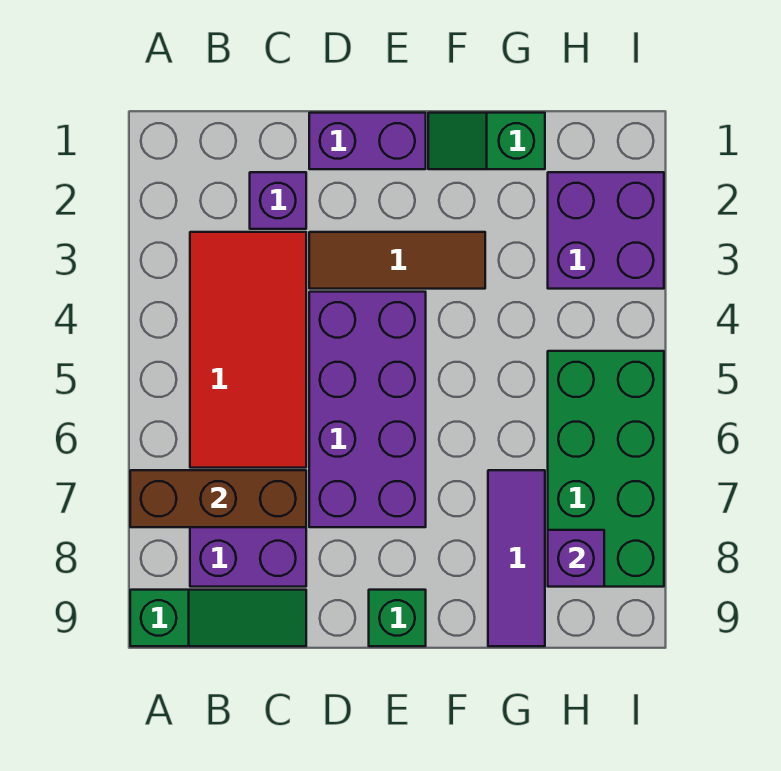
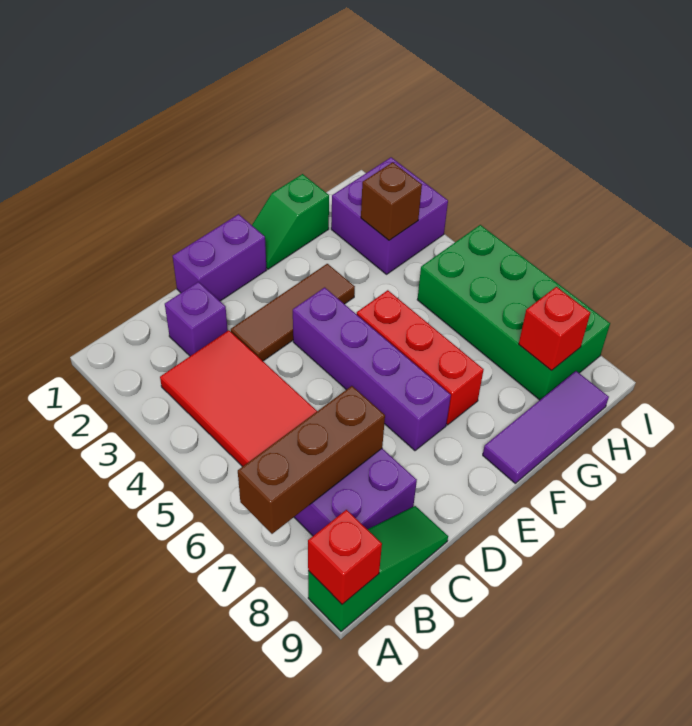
none -> red brick A9 level 2
purple brick D4:E7 level 1 -> purple brick E4:E7 level 1
green brick E9 level 1 -> none
none -> red brick F5:F7 level 1
purple tile G7:G9 level 1 -> purple tile F9:H9 level 1
none -> brown brick H3 level 2
purple brick H8 level 2 -> red brick H8 level 2

